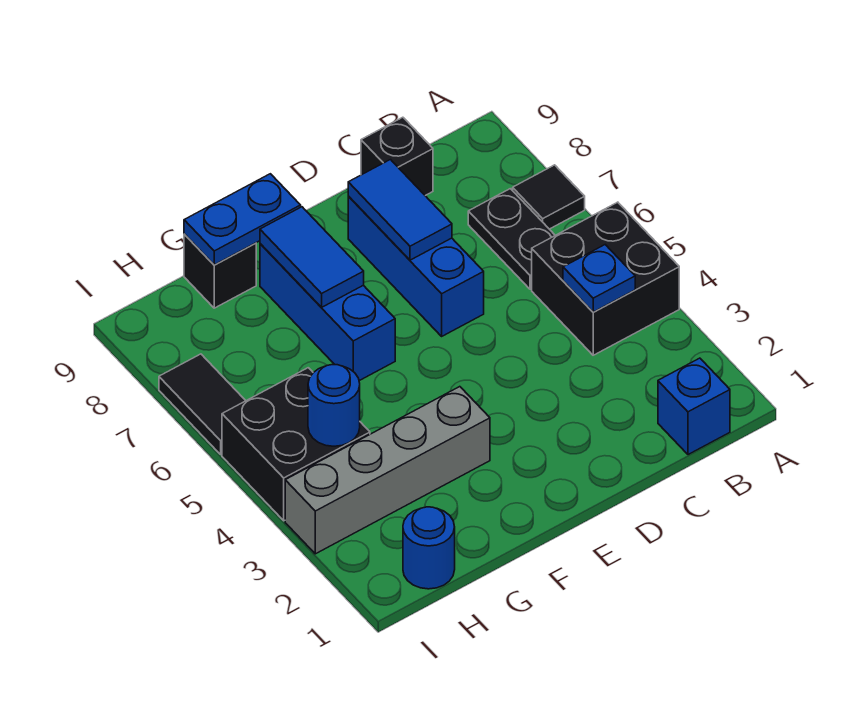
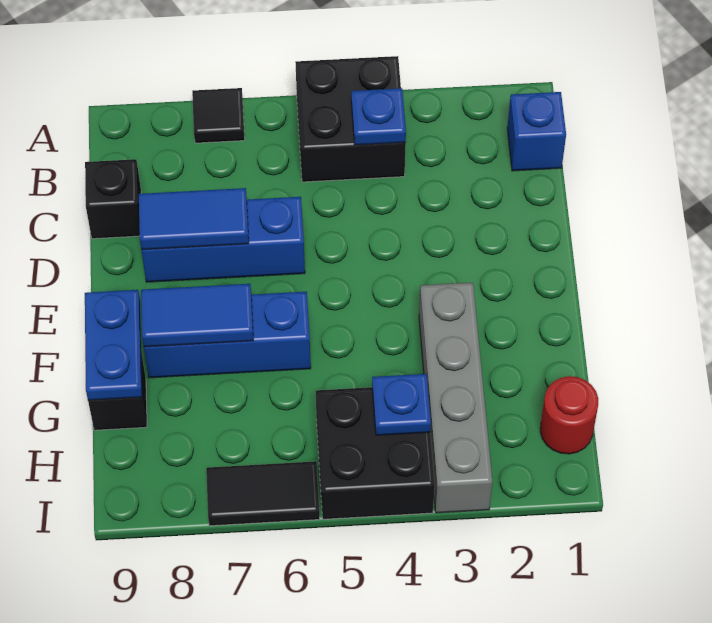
black plate B6:B7 level 1 -> none
blue round brick H1 level 1 -> red round brick H1 level 1
blue round brick H4 level 2 -> blue plate H4 level 2

